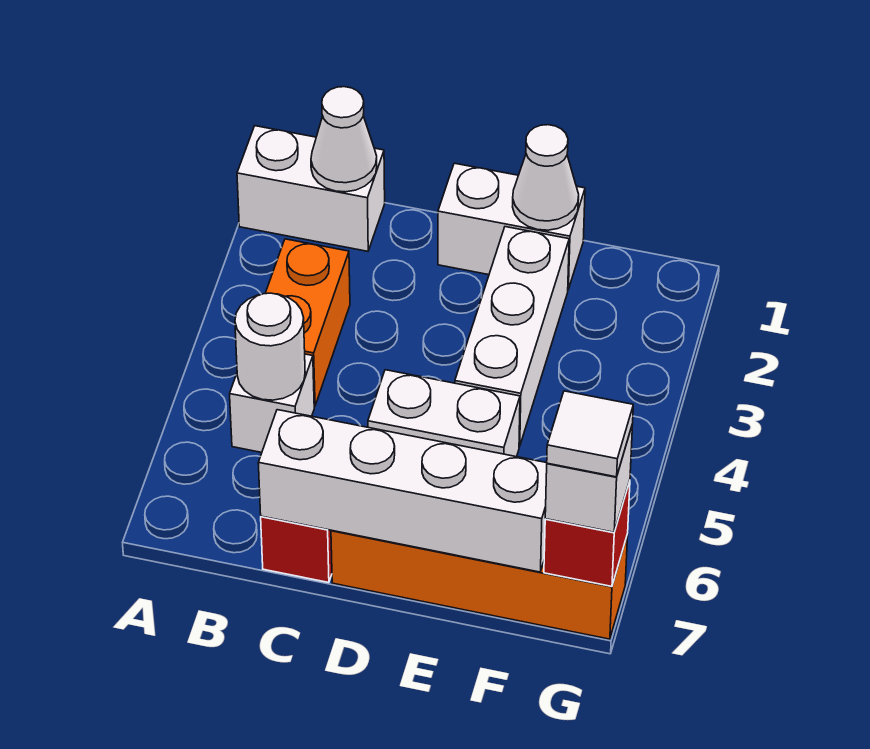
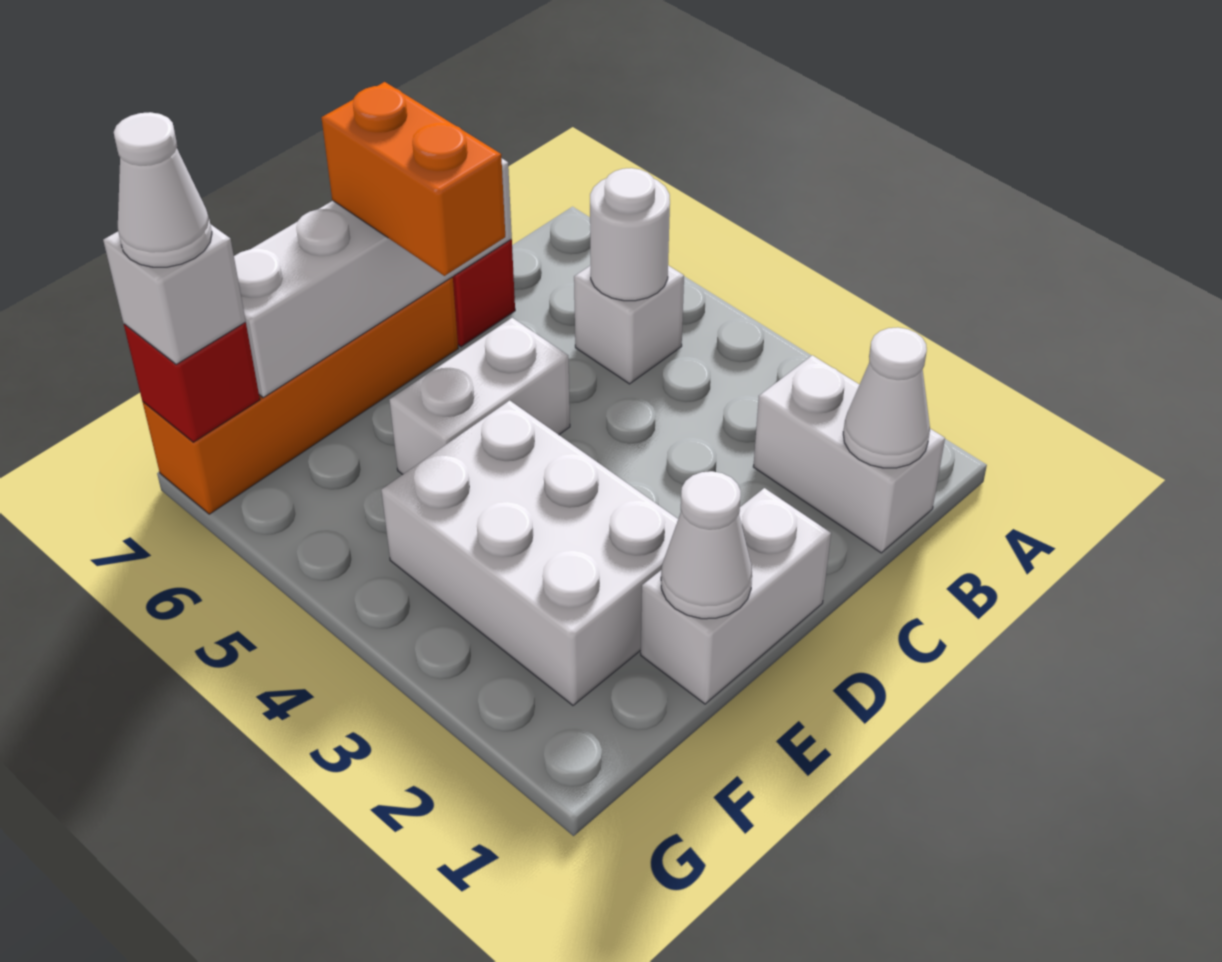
white brick A1:B1 level 1 -> white brick B1:B2 level 1
orange brick B3:B4 level 1 -> orange brick D6:D7 level 3
white brick E2:E4 level 1 -> white brick E2:F4 level 1
white tile G7 level 4 -> white cone G7 level 4

